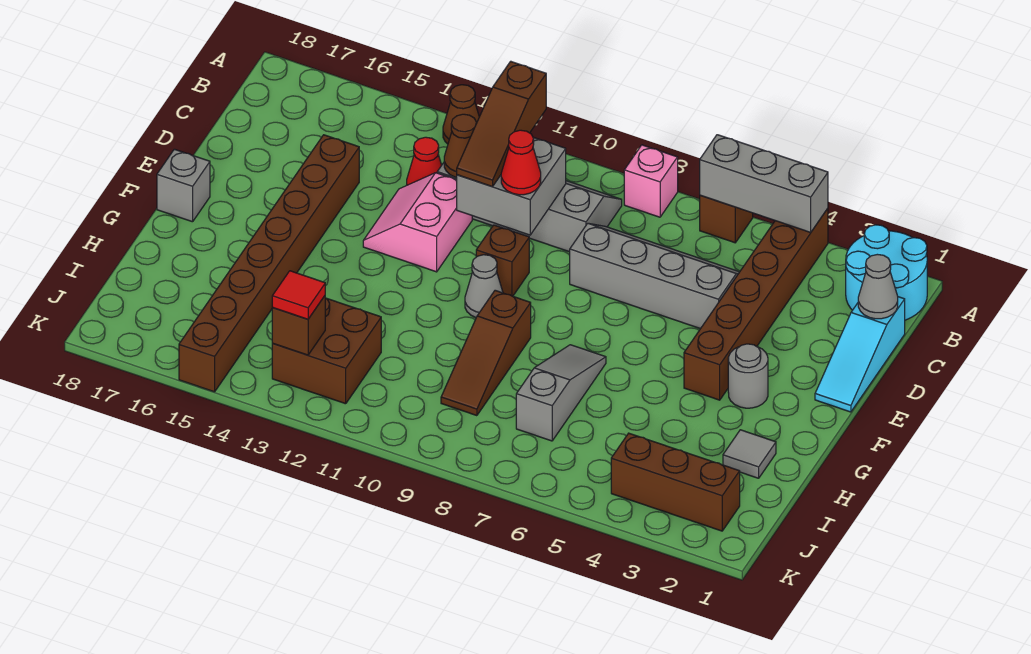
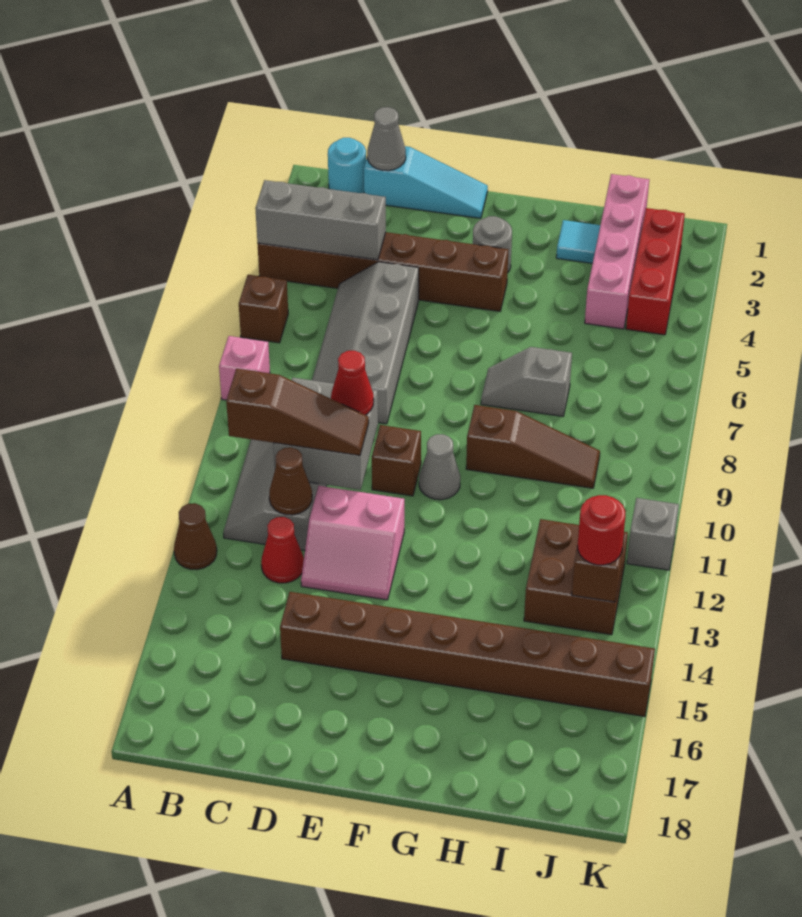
cyan round brick A1:B2 level 1 -> cyan round brick B1 level 1
grey brick A4:A6 level 2 -> grey brick A4:C4 level 2
grey brick F18 level 1 -> grey brick K11 level 1
grey slope G7:I7 level 1 top I -> grey slope G7:H7 level 1 top H
grey tile H2 level 1 -> cyan tile H2 level 1
none -> pink brick I1:I4 level 1
brown brick J2:J4 level 1 -> red brick J2:J4 level 1
red tile J13 level 3 -> red round brick J13 level 3

